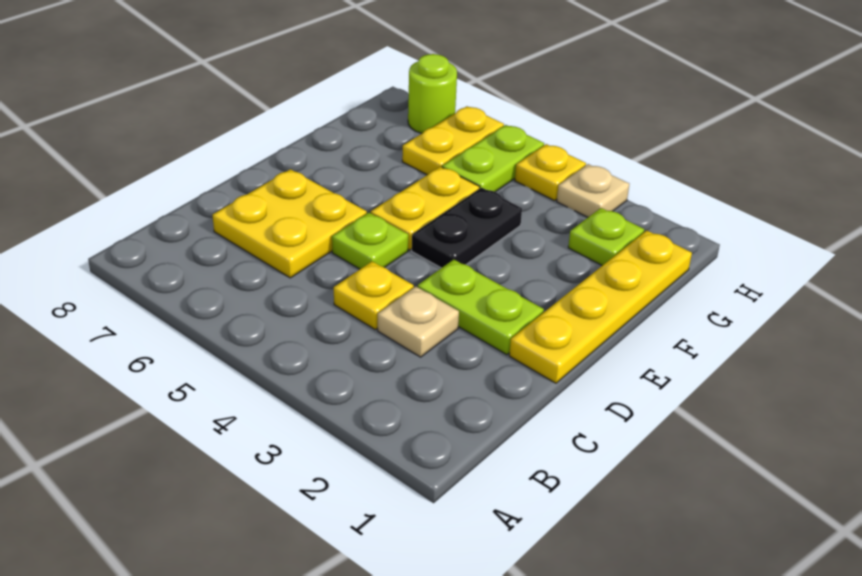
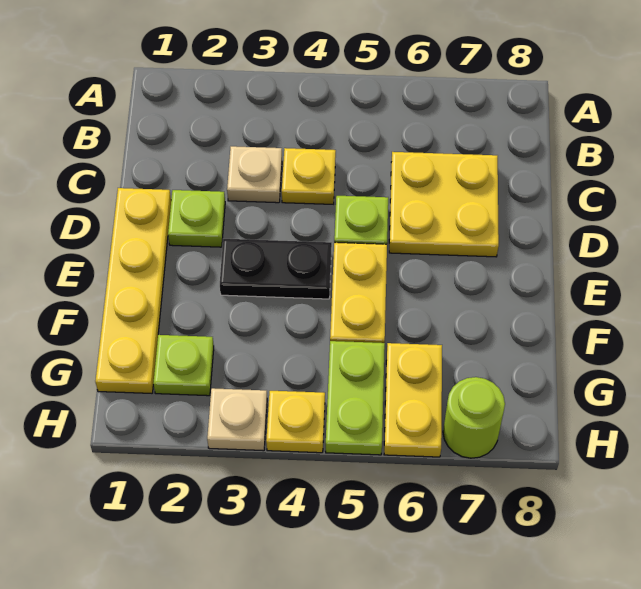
lime plate D2:D3 level 1 -> lime plate D2 level 1
black plate E4:F4 level 1 -> black plate E3:E4 level 1

